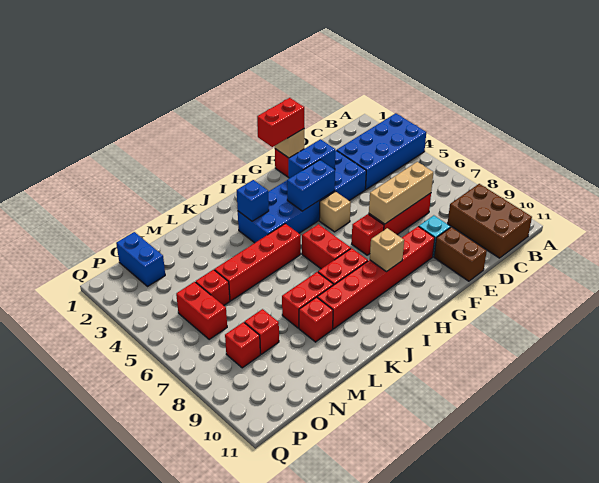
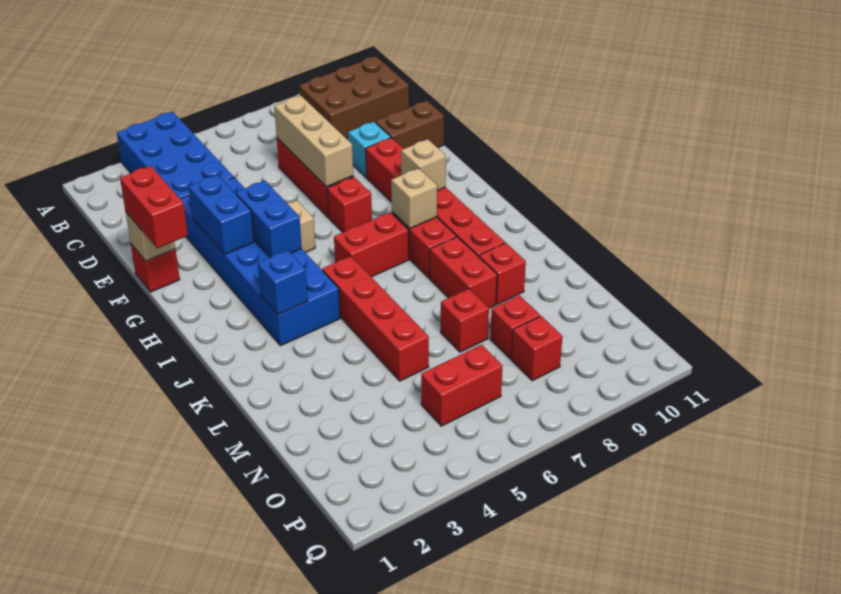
none -> tan brick I8 level 2
red brick N5 level 1 -> red brick M7 level 1
blue brick O1:O2 level 1 -> none

